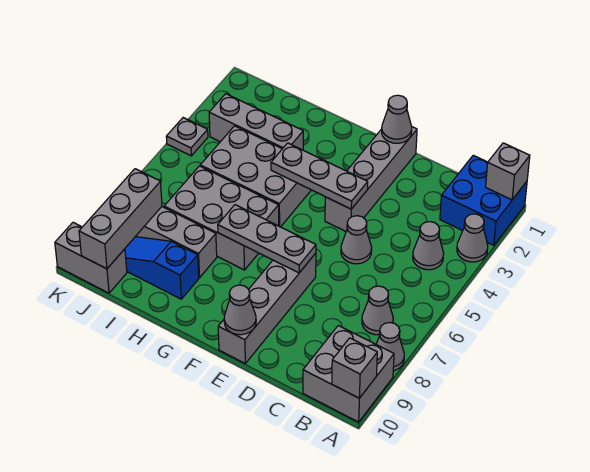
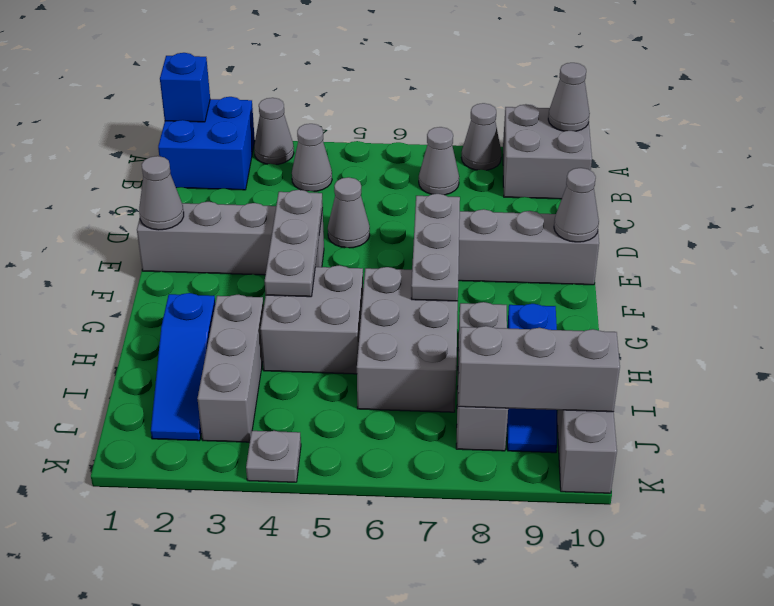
grey brick A1 level 2 -> blue brick A1 level 2
grey brick A10 level 2 -> grey cone A10 level 2
grey brick G4:I5 level 1 -> grey brick G4:H5 level 1
none -> blue slope H2:J2 level 1 top H

